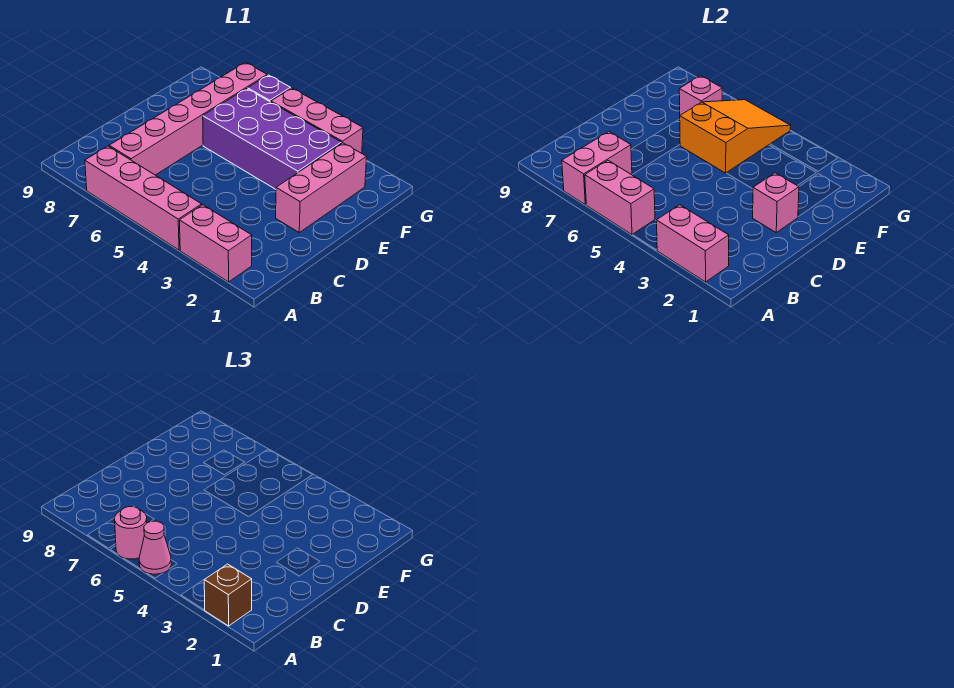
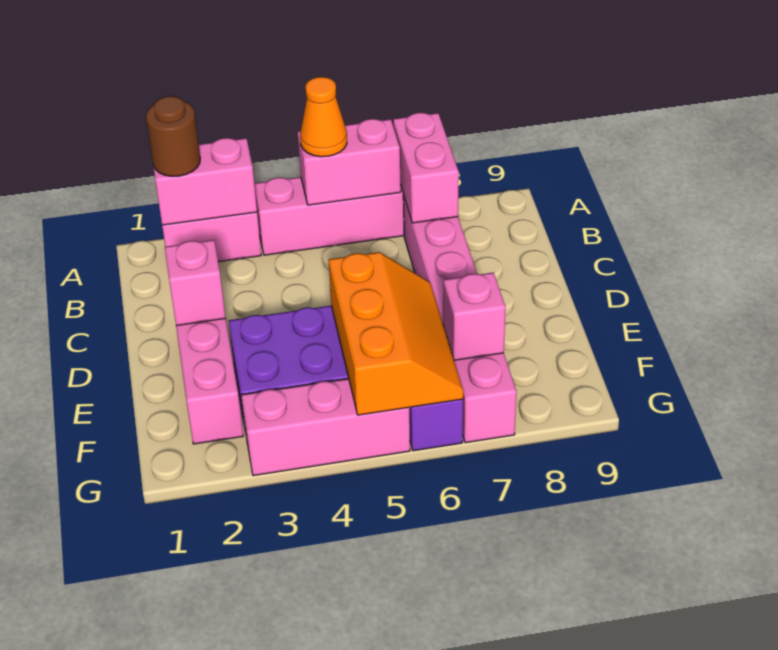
brown brick A2 level 3 -> brown round brick A2 level 3
pink cone A5 level 3 -> orange cone A5 level 3
pink round brick A6 level 3 -> none
orange slope E5:G6 level 2 top E -> orange slope E5:G6 level 2 top 5

